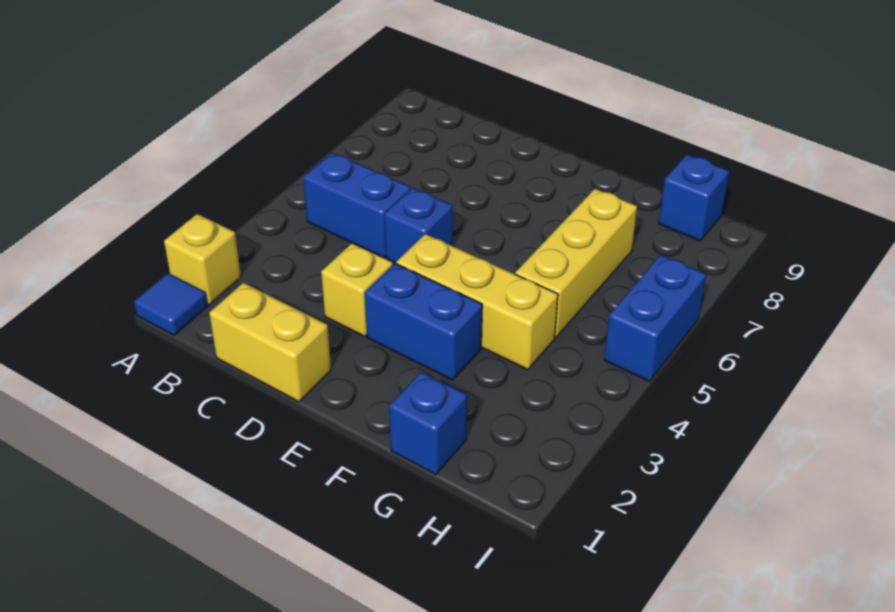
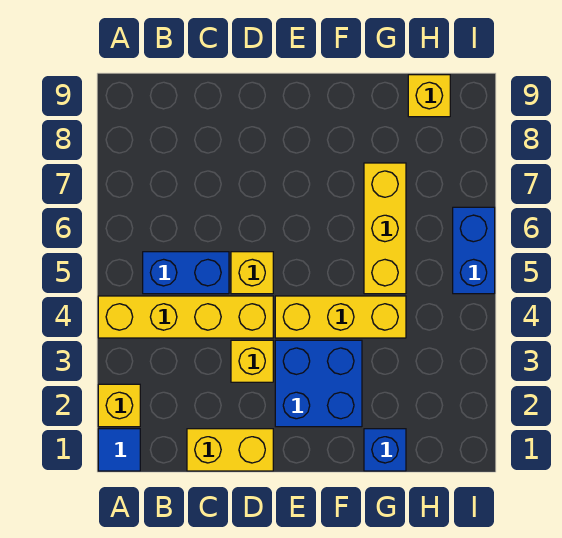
none -> yellow brick A4:D4 level 1
blue brick D5 level 1 -> yellow brick D5 level 1
blue brick E3:F3 level 1 -> blue brick E2:F3 level 1
blue brick H9 level 1 -> yellow brick H9 level 1

